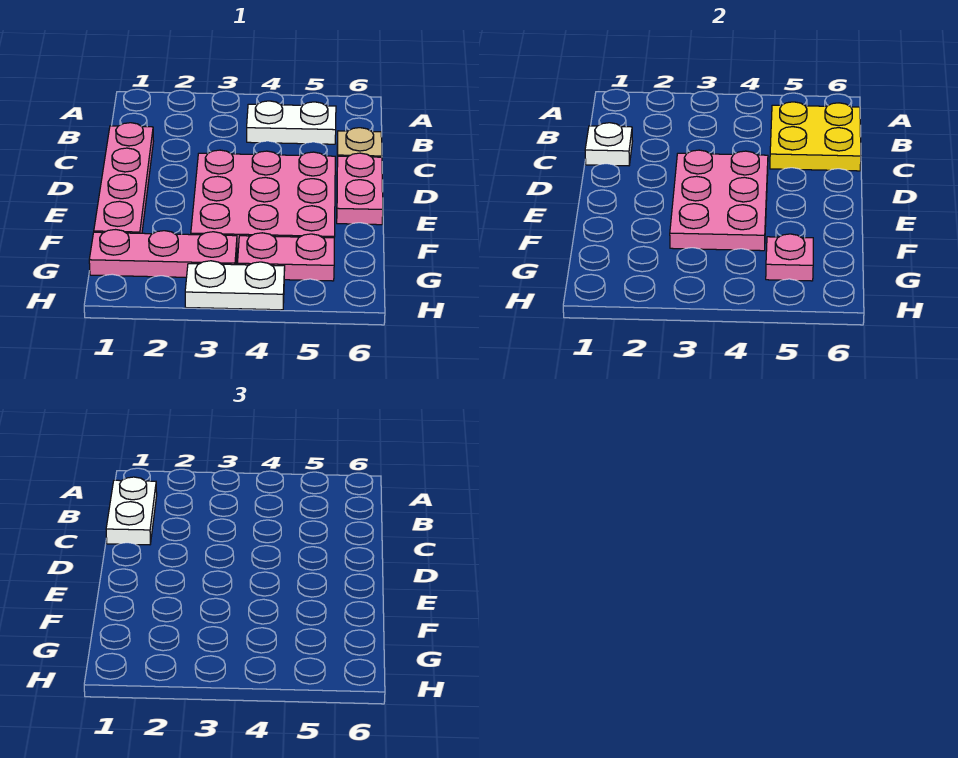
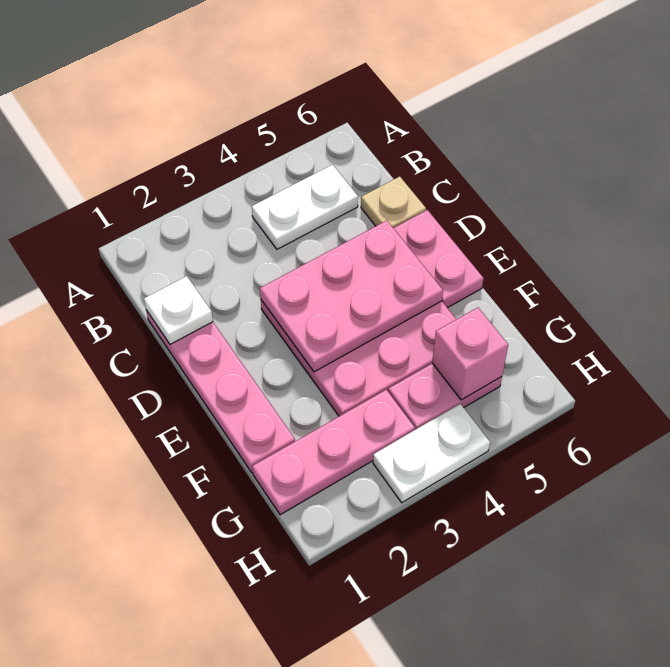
white plate B1:C1 level 3 -> none
yellow plate B5:C6 level 2 -> none
pink plate D3:F4 level 2 -> pink plate D3:E5 level 2
pink plate G5 level 2 -> pink brick G5 level 2

